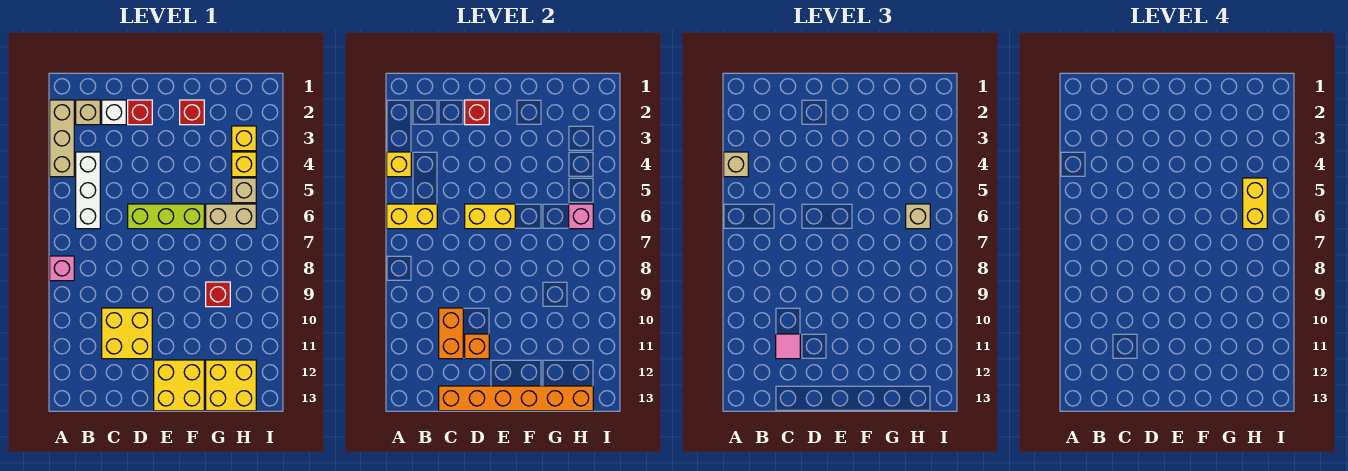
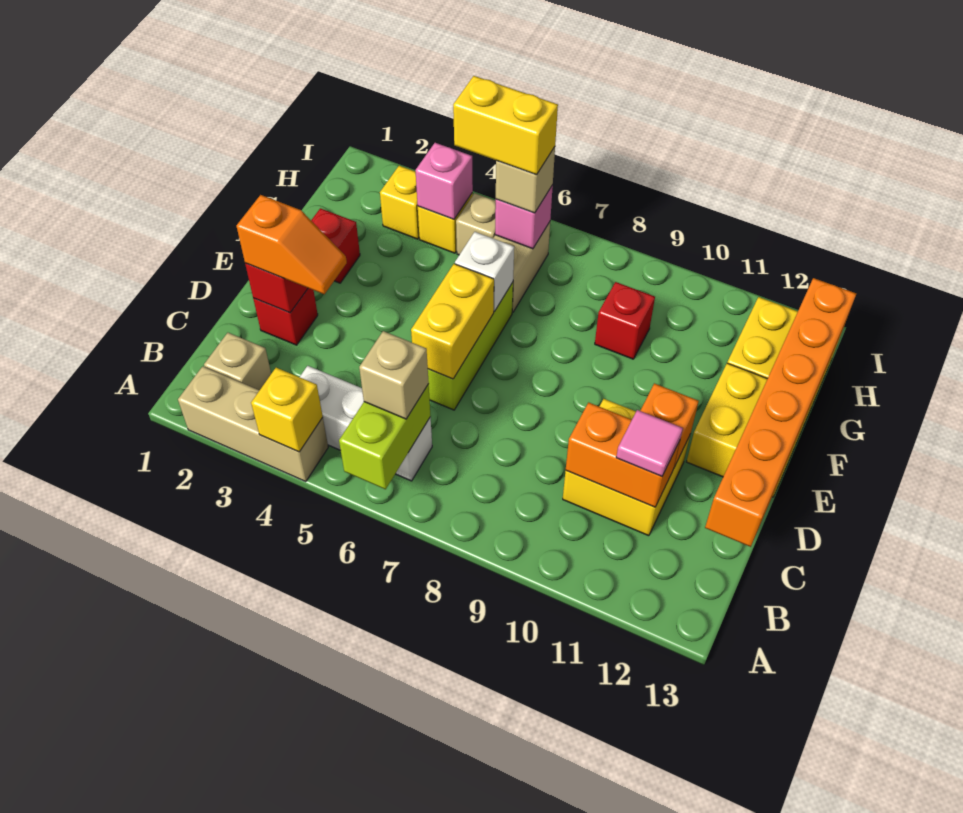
tan brick A4 level 3 -> tan brick B6 level 3
yellow brick A6:B6 level 2 -> lime brick A6:B6 level 2
pink brick A8 level 1 -> pink brick H4 level 2
white brick C2 level 1 -> white brick F6 level 2
none -> orange slope D2:D3 level 3 top 2

